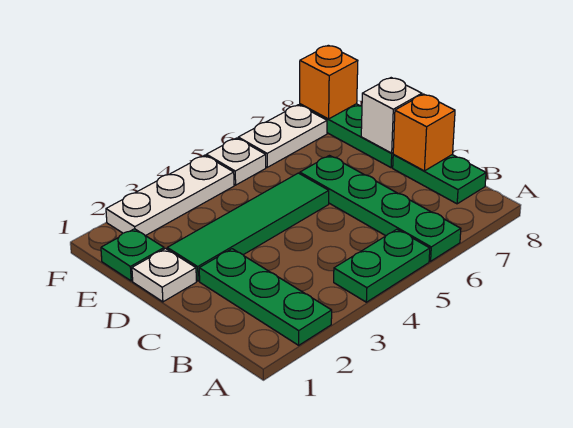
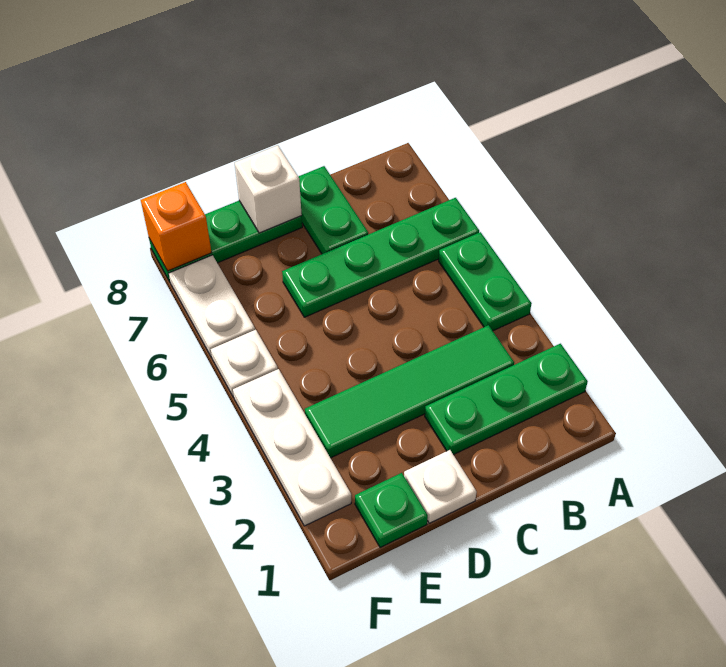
green plate B8:C8 level 1 -> green plate C7:C8 level 1
orange brick C8 level 2 -> none
green tile D2:D5 level 1 -> green tile B3:E3 level 1

